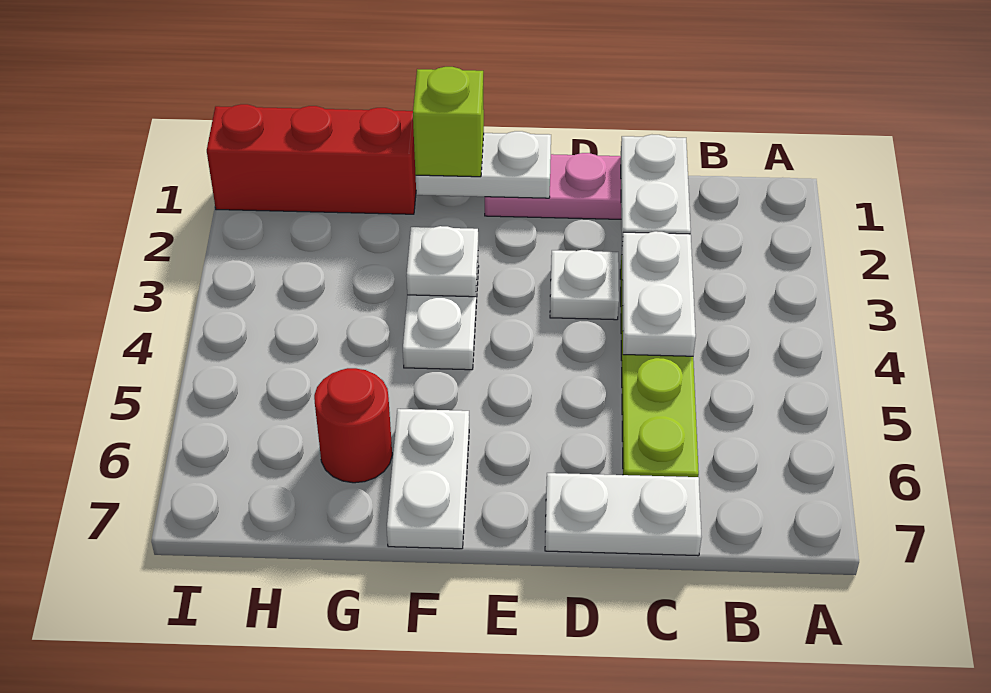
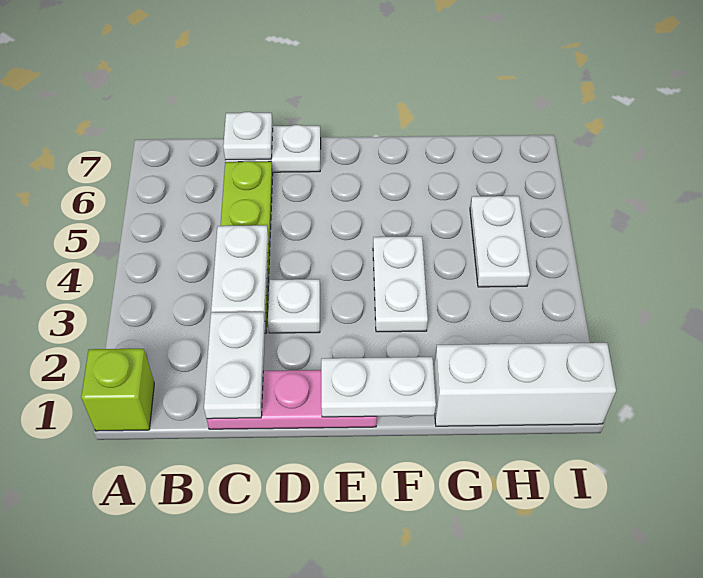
lime brick F1 level 3 -> lime brick A1 level 1
white plate F3 level 2 -> white plate C7 level 2
white plate F6:F7 level 1 -> white plate H4:H5 level 1
red brick G1:I1 level 1 -> white brick G1:I1 level 1
red round brick G6 level 1 -> none

